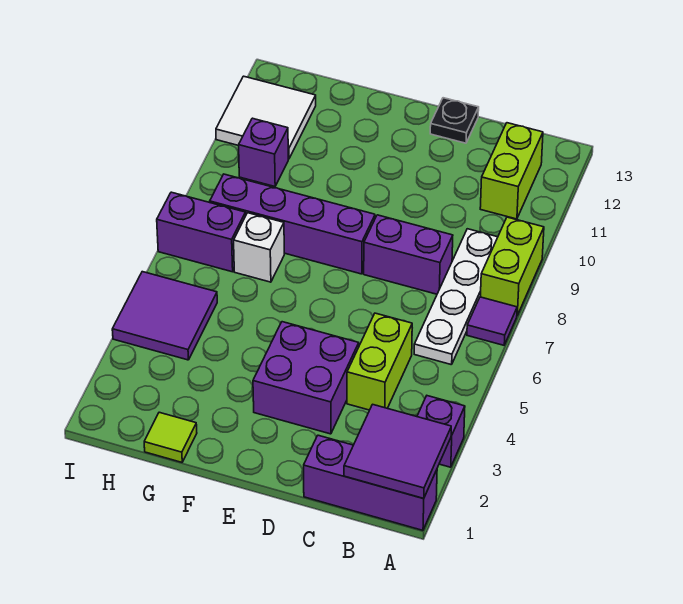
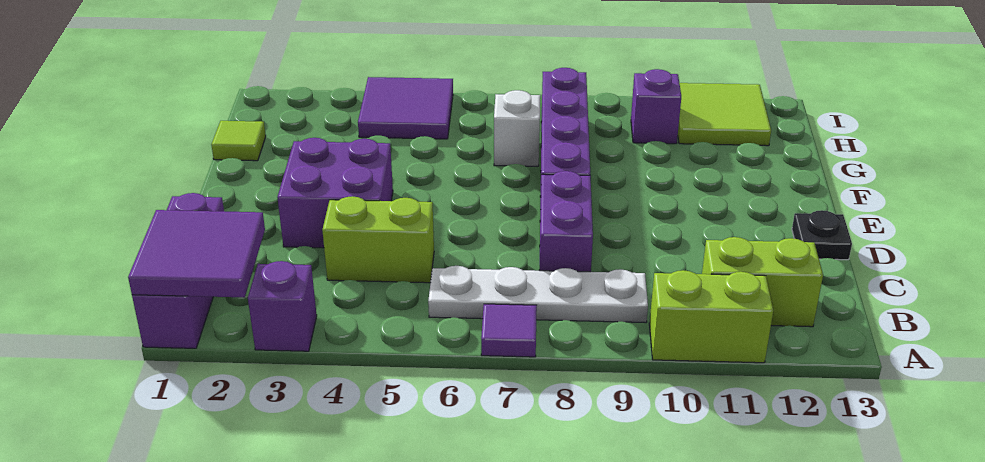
lime brick A8:A9 level 1 -> lime brick A10:A11 level 1
purple brick H7:I7 level 1 -> none
white tile H11:I12 level 1 -> lime tile H11:I12 level 1

